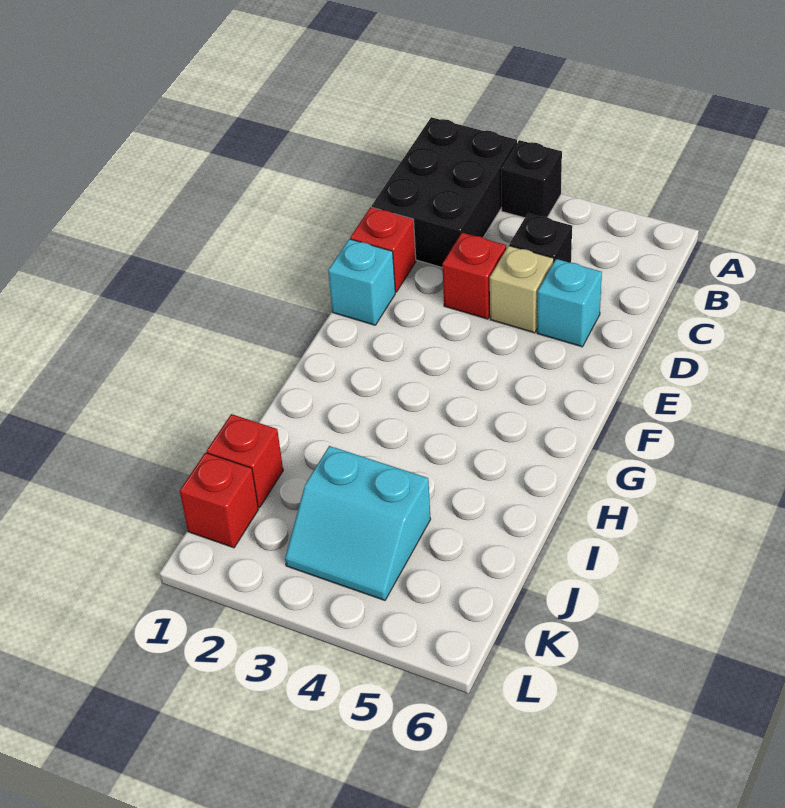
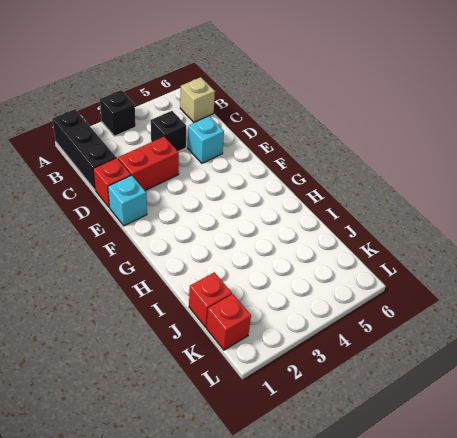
black brick A1:C2 level 1 -> black brick A1:C1 level 1
red brick D3 level 1 -> red brick D2:D3 level 1
tan brick D4 level 1 -> tan brick B6 level 1
cyan slope J3:K4 level 1 top J -> none

